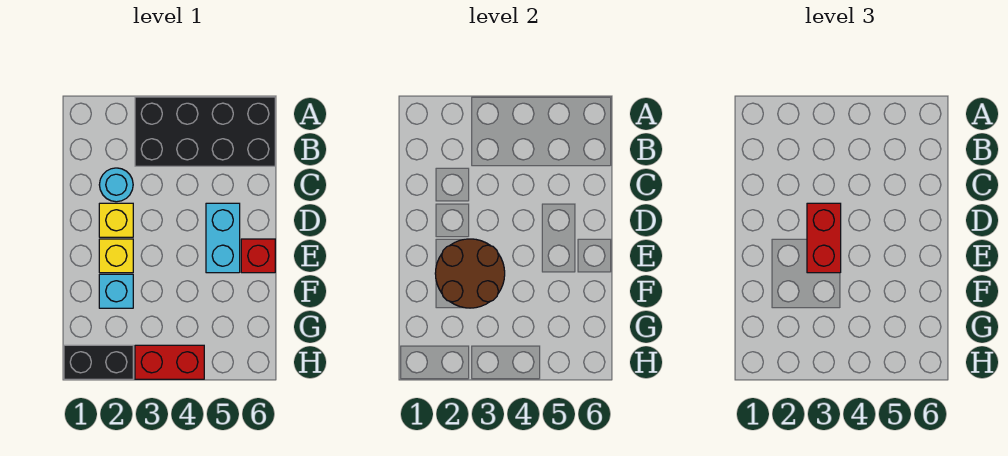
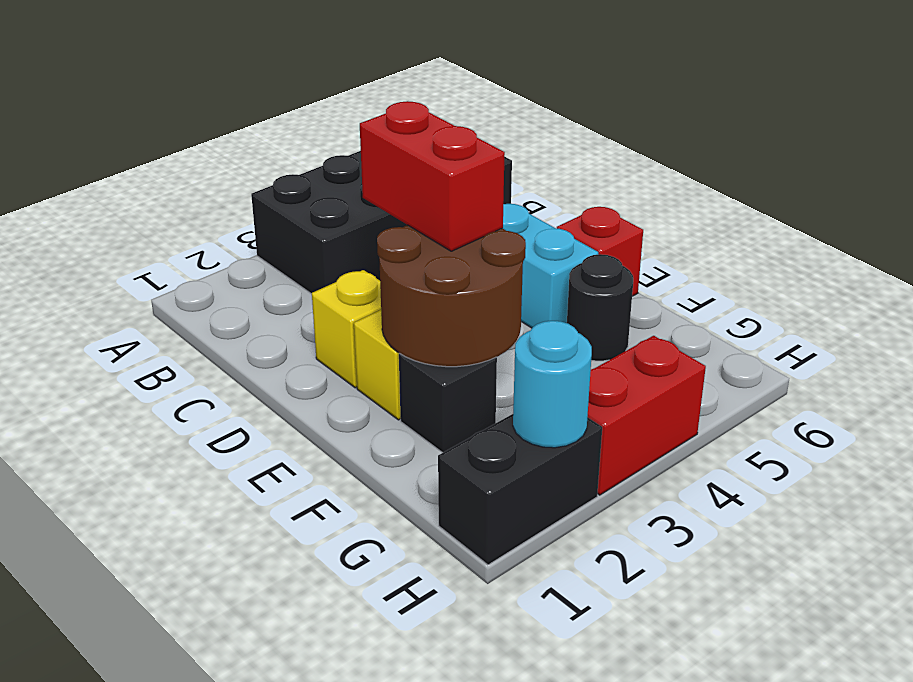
cyan round brick C2 level 1 -> cyan round brick H2 level 2
cyan brick F2 level 1 -> black brick F2 level 1
none -> black round brick F5 level 1

